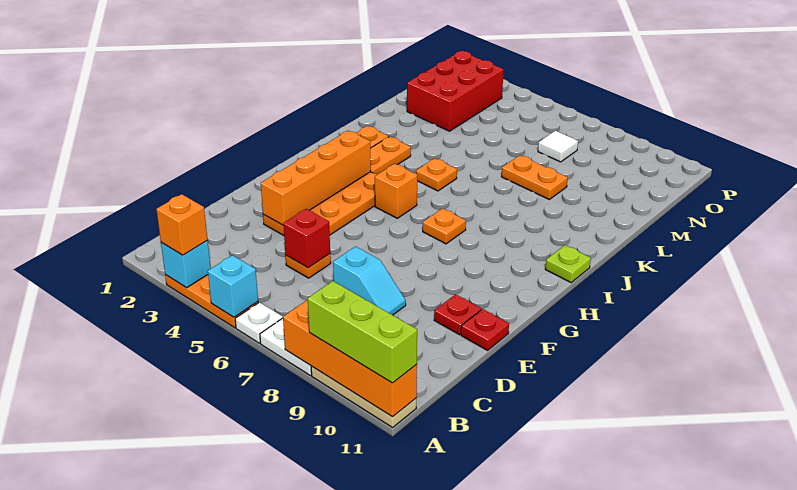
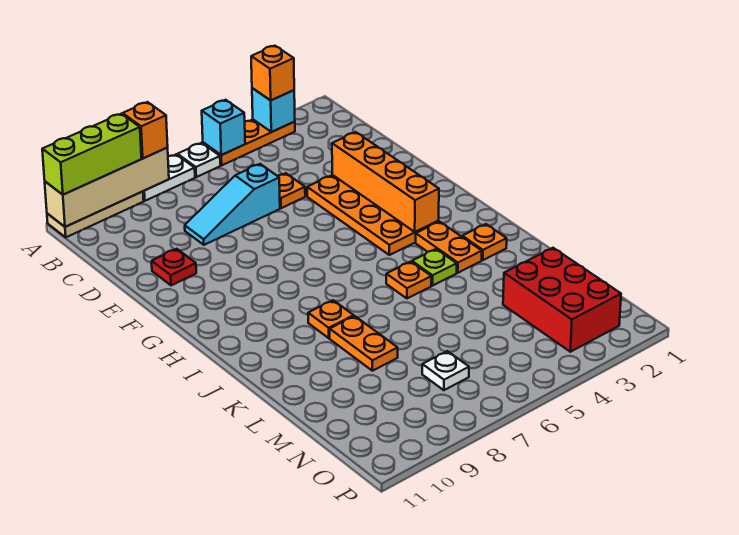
orange brick A8:A11 level 2 -> tan brick A8:A11 level 2
red brick D5 level 2 -> none
cyan slope D7:D8 level 1 top 7 -> cyan slope D6:D8 level 1 top 6
red plate E11 level 1 -> none
orange brick H5 level 1 -> orange brick A8 level 3
orange plate H7 level 1 -> orange plate J8 level 1
lime plate I11 level 1 -> lime plate J4 level 1
orange plate L7:L8 level 1 -> orange plate K8:L8 level 1
white tile N7 level 1 -> white plate N7 level 1

